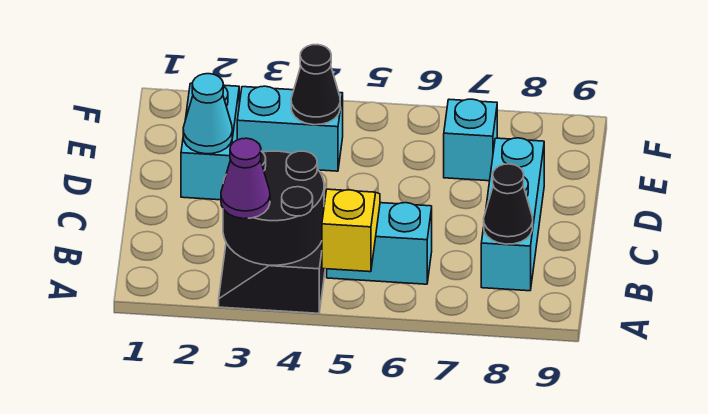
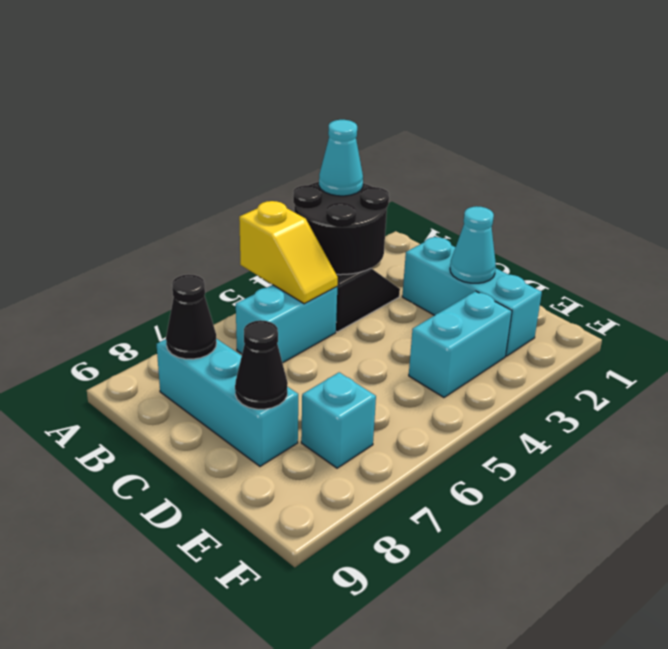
purple cone A3 level 3 -> cyan cone A3 level 3
cyan brick D2:E2 level 1 -> cyan brick C2:E2 level 1
black cone E4 level 2 -> black cone D8 level 2

